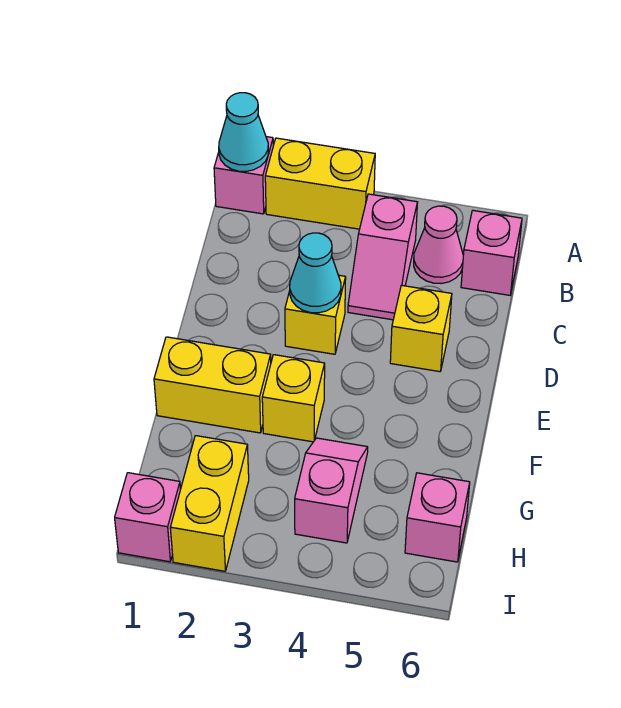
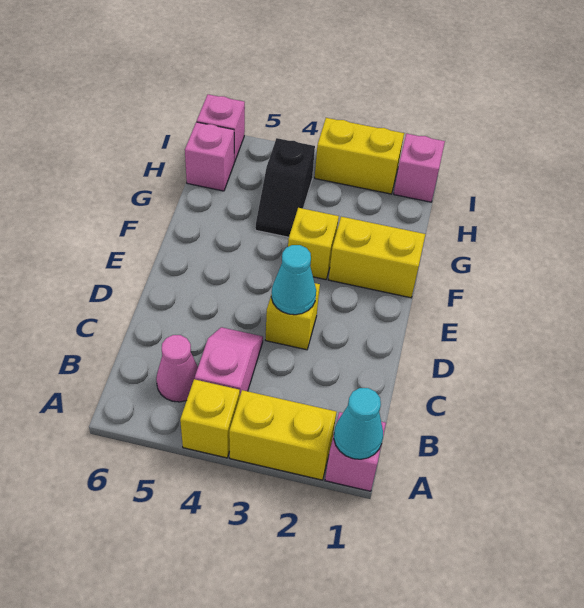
pink brick B6 level 1 -> pink brick I6 level 1
yellow brick D5 level 1 -> yellow brick A4 level 1
pink slope G4:H4 level 1 top H -> black slope G4:H4 level 1 top H
yellow brick H2:I2 level 1 -> yellow brick I2:I3 level 1

